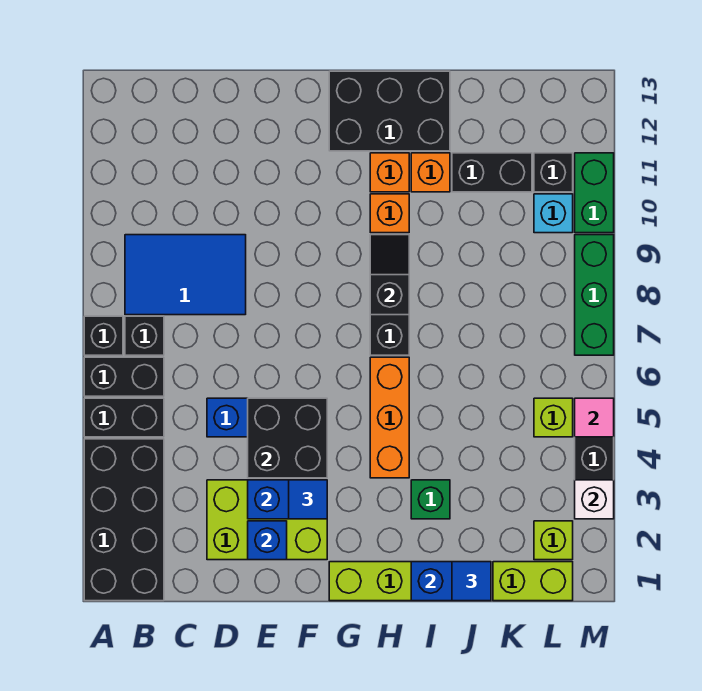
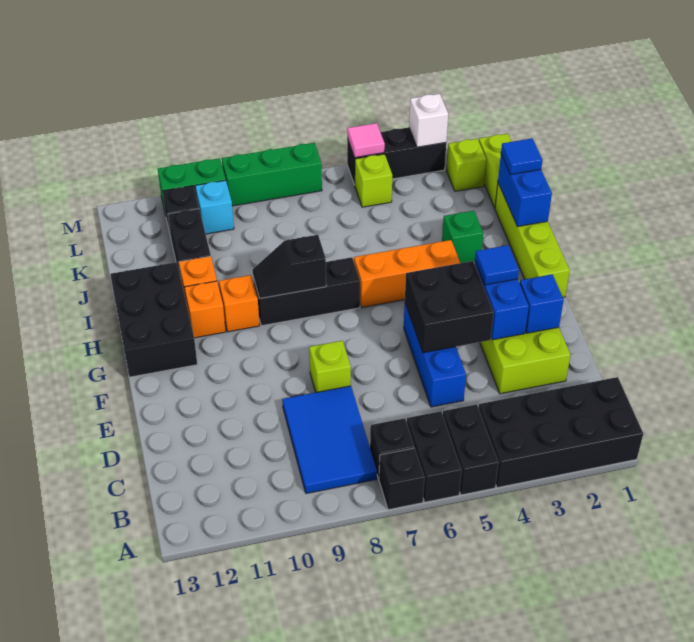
none -> lime brick E8 level 1

